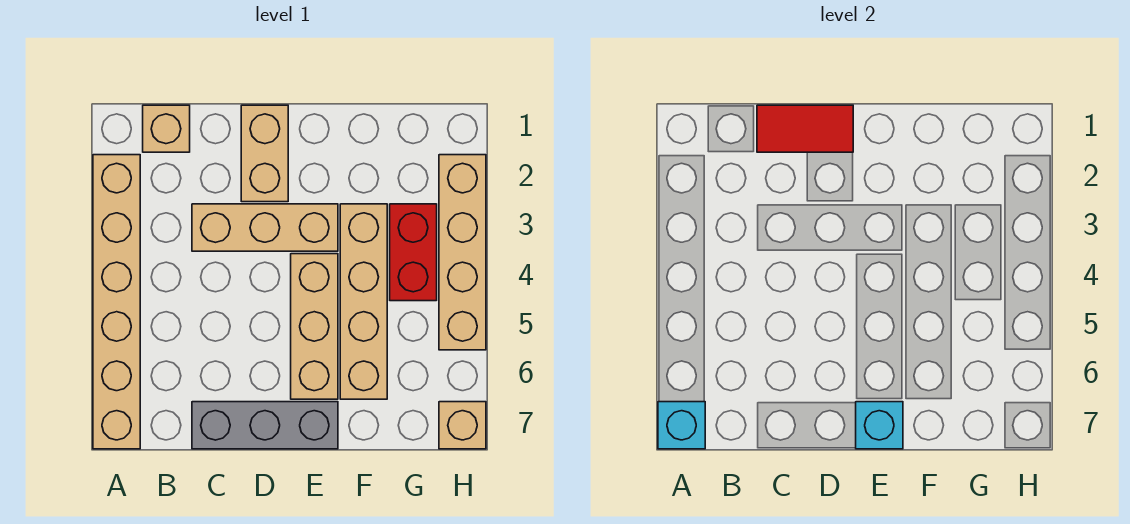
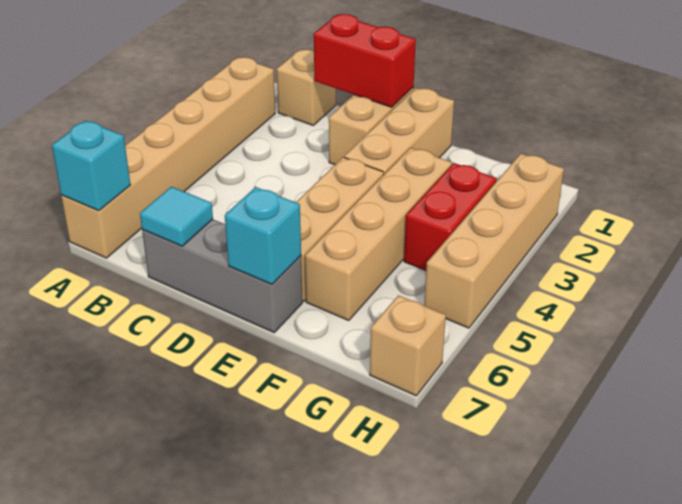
red tile C1:D1 level 2 -> red brick C1:D1 level 2
tan brick C3:E3 level 1 -> tan brick E1:E3 level 1
none -> cyan tile C7 level 2

